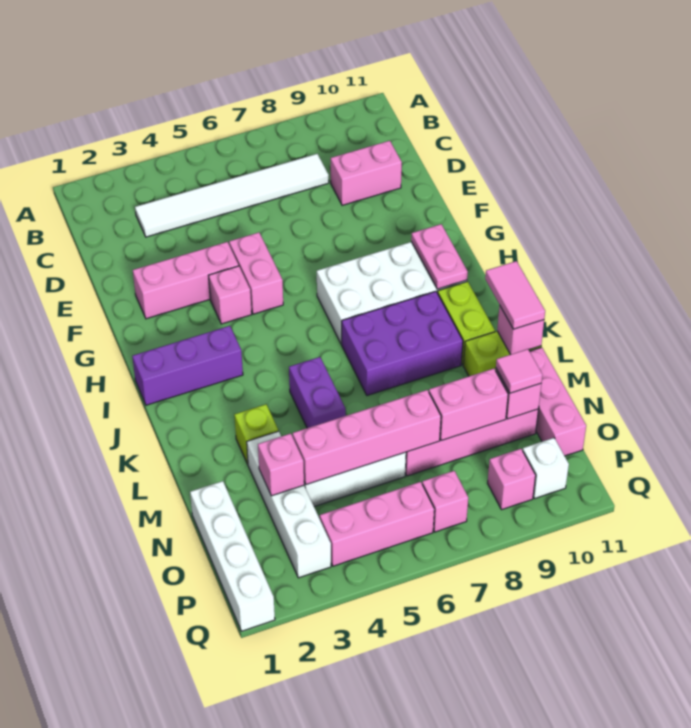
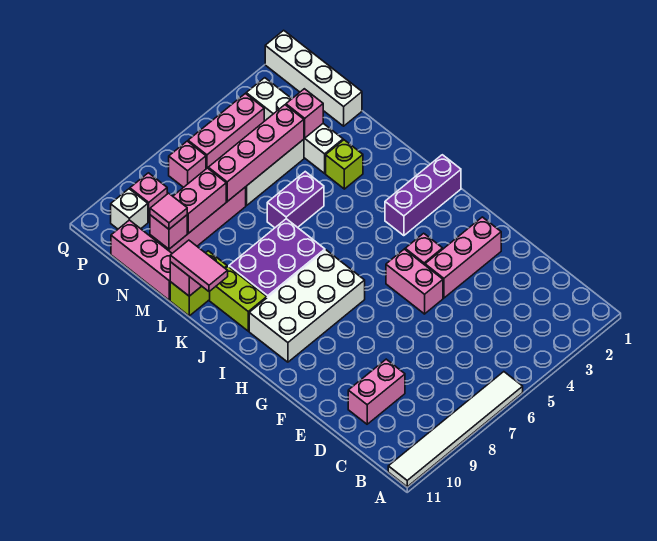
white tile C3:C8 level 1 -> white tile A6:A11 level 1
pink plate H10:I10 level 2 -> none
purple brick K5:L5 level 1 -> purple brick L5:L6 level 1

